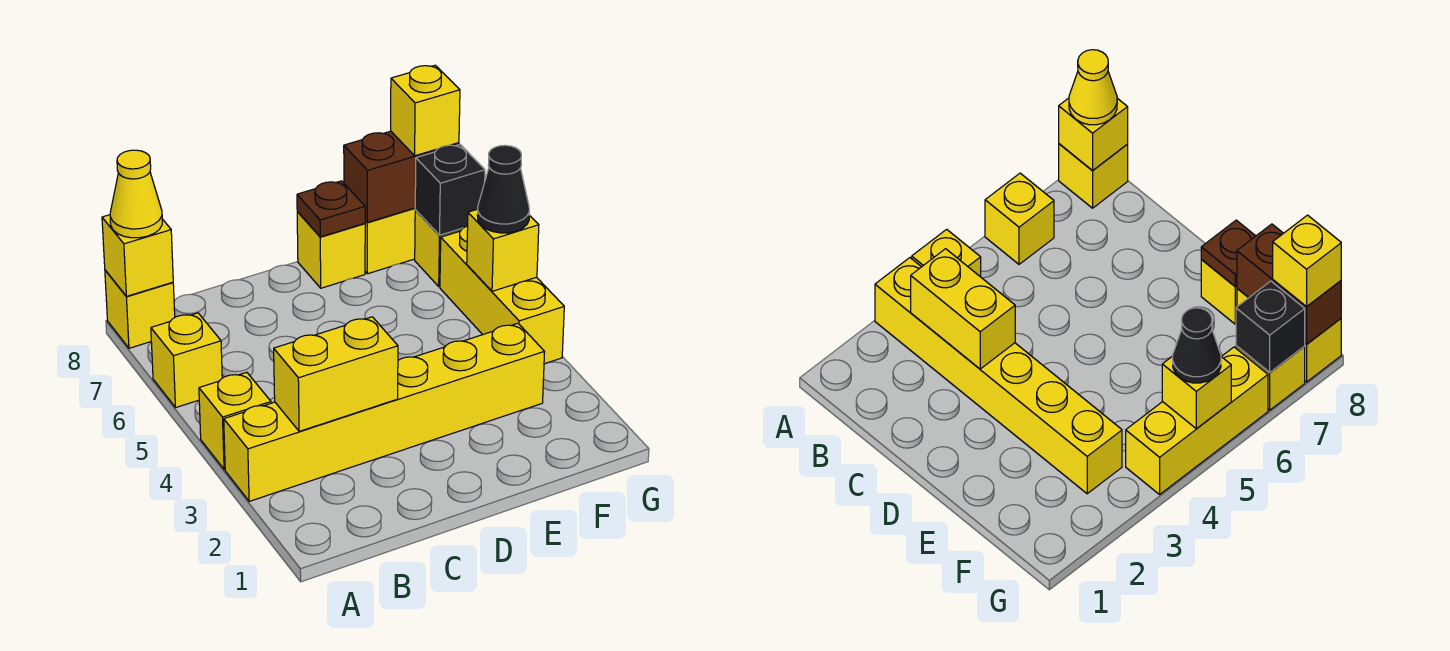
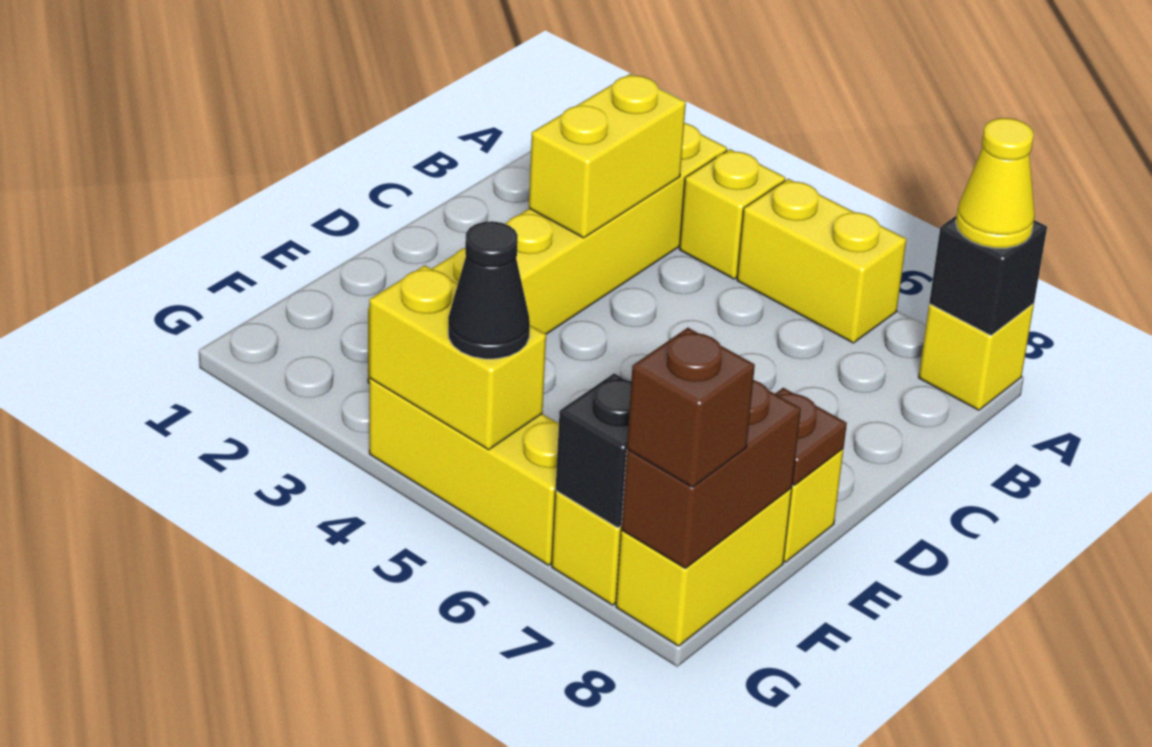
yellow brick A6 level 1 -> yellow brick A5:A6 level 1
yellow brick A8 level 2 -> black brick A8 level 2
yellow brick G5 level 2 -> yellow brick G4:G5 level 2
yellow brick G8 level 3 -> brown brick G8 level 3

